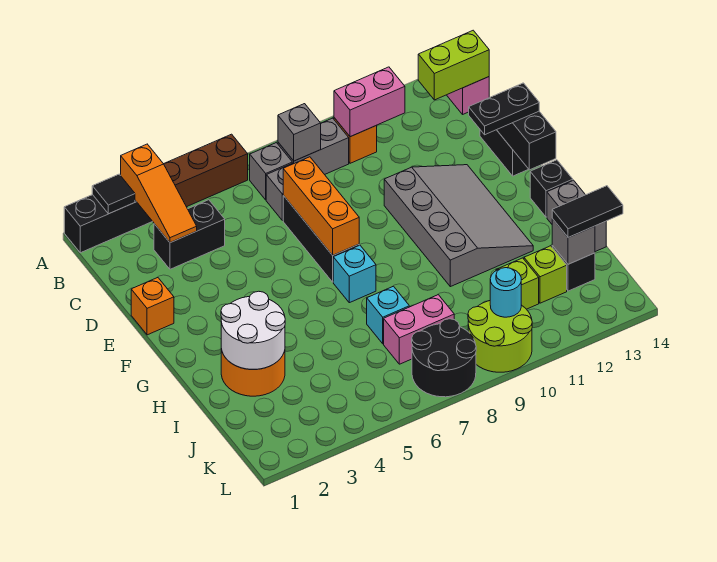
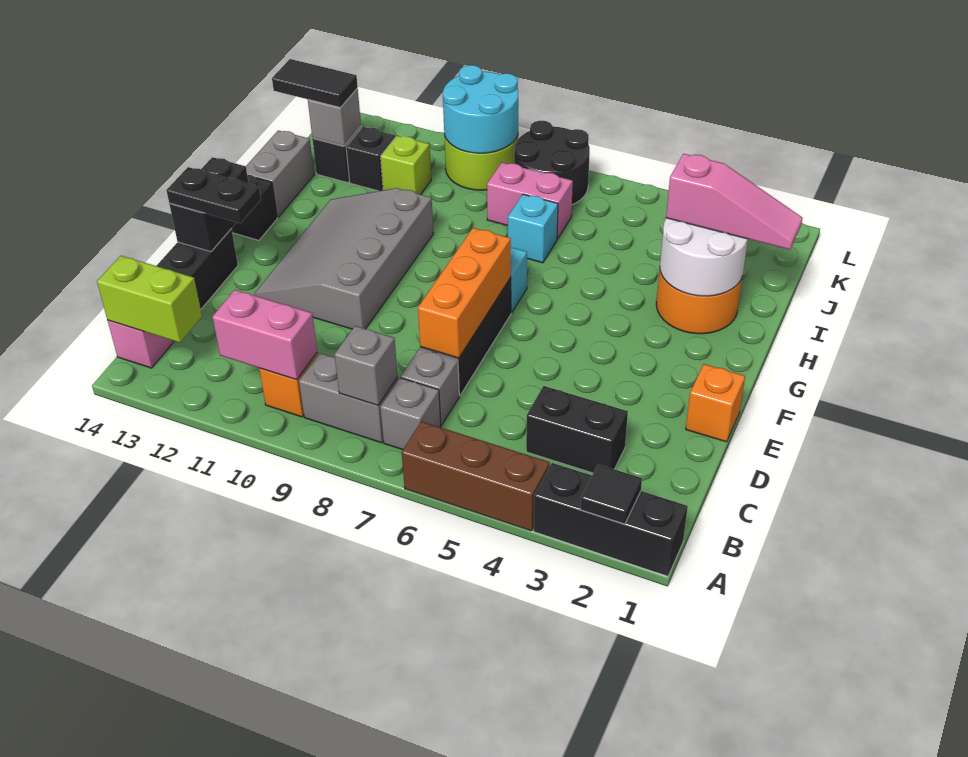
orange slope A3:C3 level 2 top A -> none
none -> pink slope I1:I3 level 3 top 3
lime brick J12 level 1 -> black brick J12 level 1
cyan round brick K10 level 2 -> cyan round brick K9:L10 level 2

